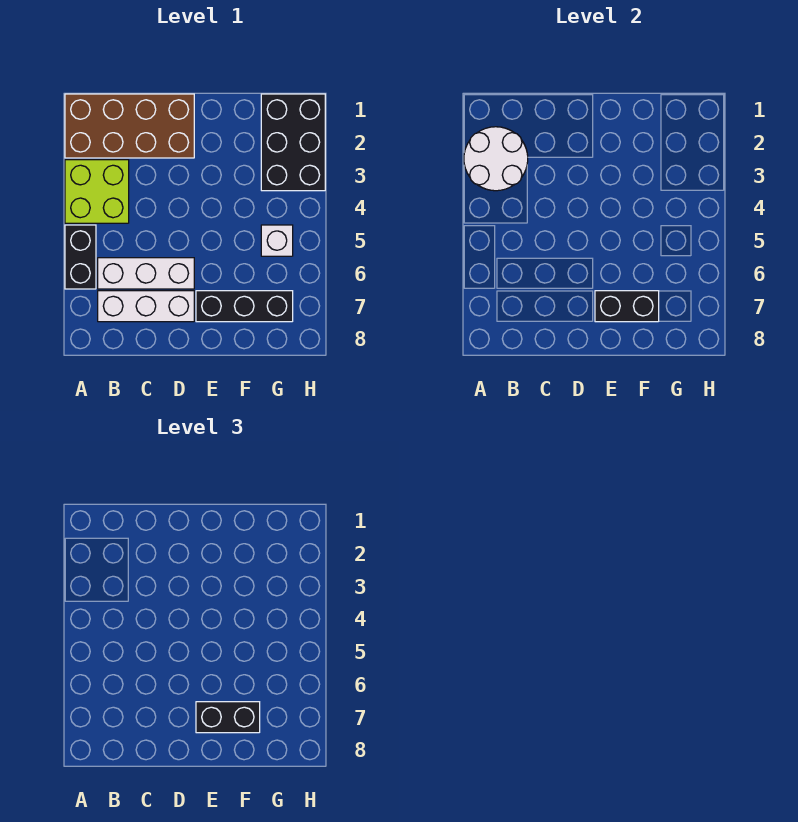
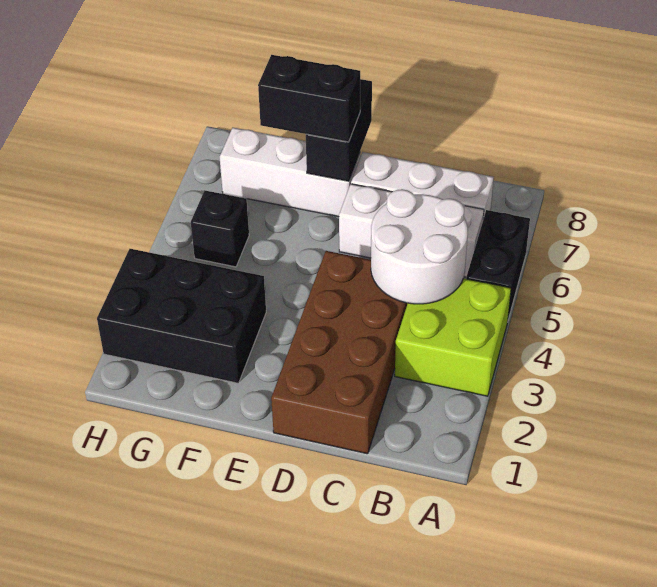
brown brick A1:D2 level 1 -> brown brick C1:D4 level 1
white round brick A2:B3 level 2 -> white round brick B4:C5 level 2
black brick E7:G7 level 1 -> white brick E7:G7 level 1
black brick E7:F7 level 2 -> black brick E7:E8 level 2
black brick G1:H3 level 1 -> black brick F2:H3 level 1
white brick G5 level 1 -> black brick G5 level 1

